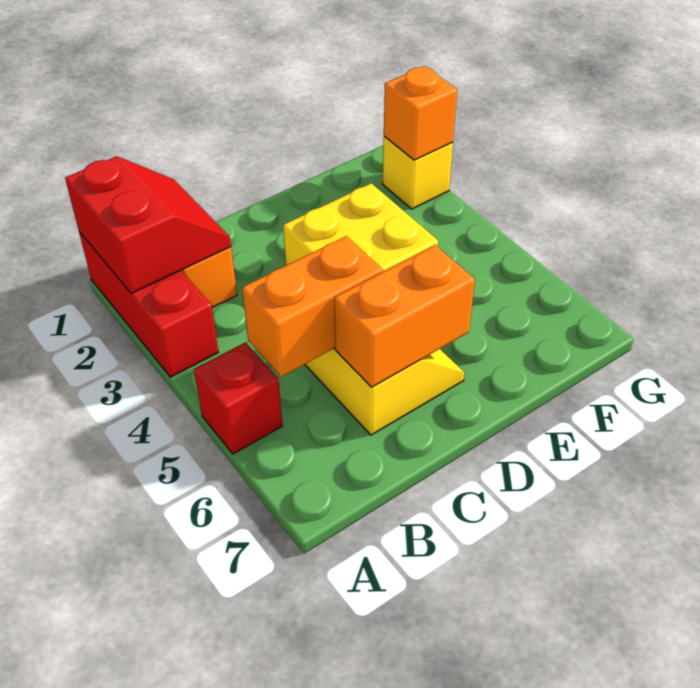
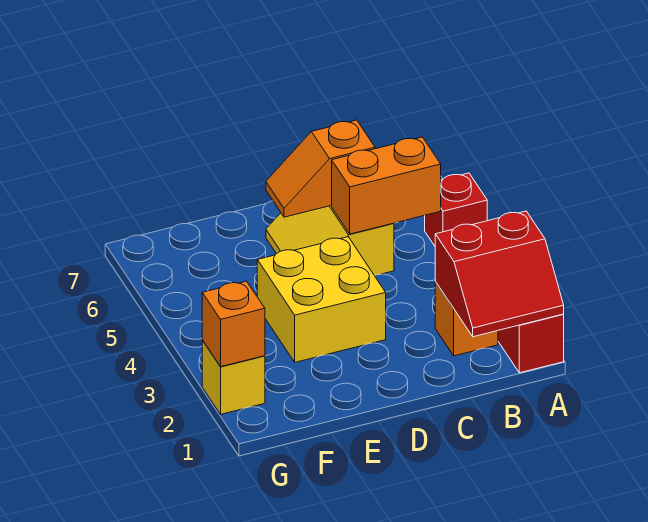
red slope A1:B2 level 2 top A -> red slope A1:B2 level 2 top 2
orange brick C6:D6 level 2 -> orange slope C6:D6 level 2 top C

